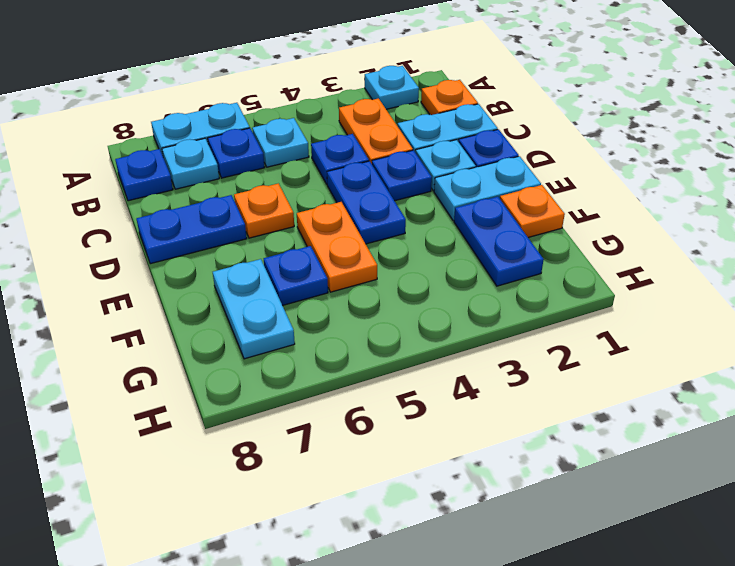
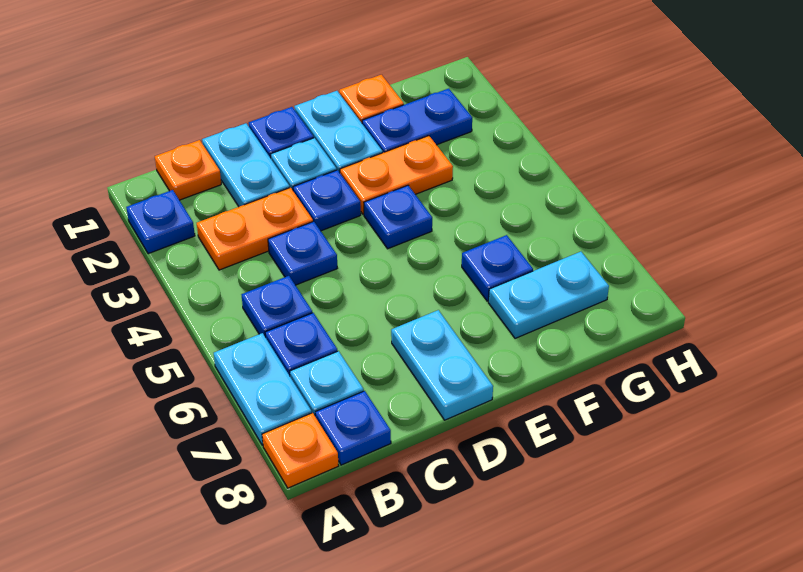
cyan plate A2 level 1 -> blue plate A2 level 1
cyan plate B5 level 1 -> blue plate B5 level 1
blue plate D4:E4 level 1 -> blue plate E4 level 1
orange plate D6 level 1 -> orange plate A8 level 1
blue plate D7:D8 level 1 -> cyan plate D7:D8 level 1
orange plate E5:F5 level 1 -> orange plate E3:F3 level 1

